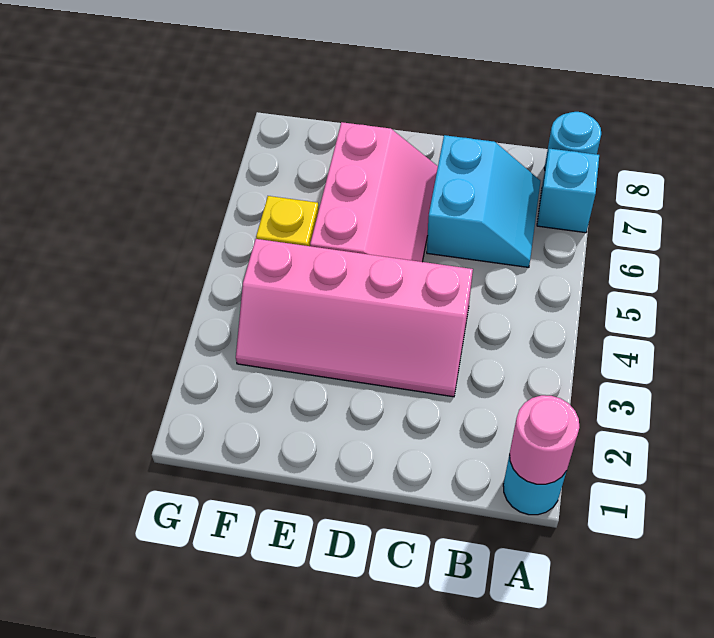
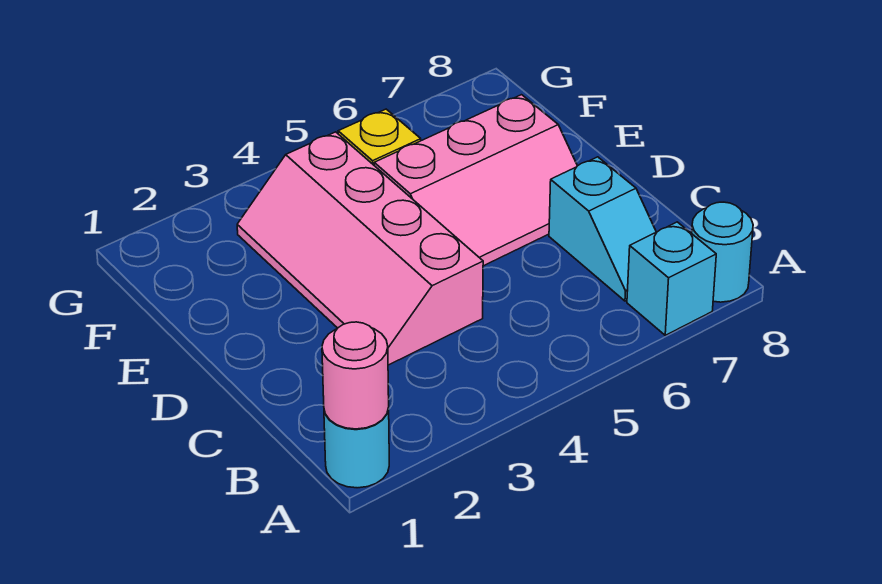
cyan slope B6:C7 level 1 top C -> cyan slope B7:C7 level 1 top C

